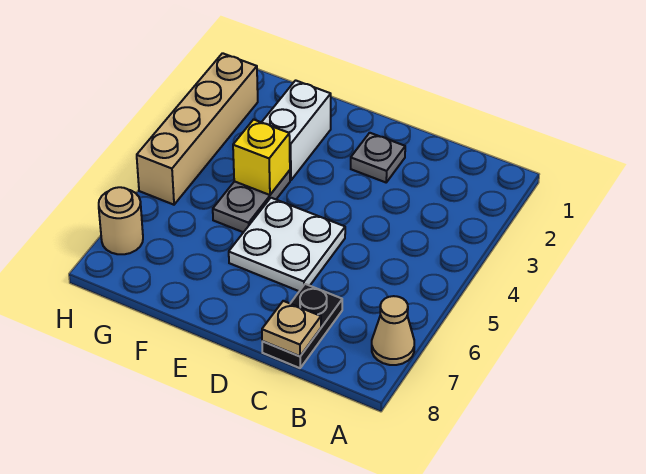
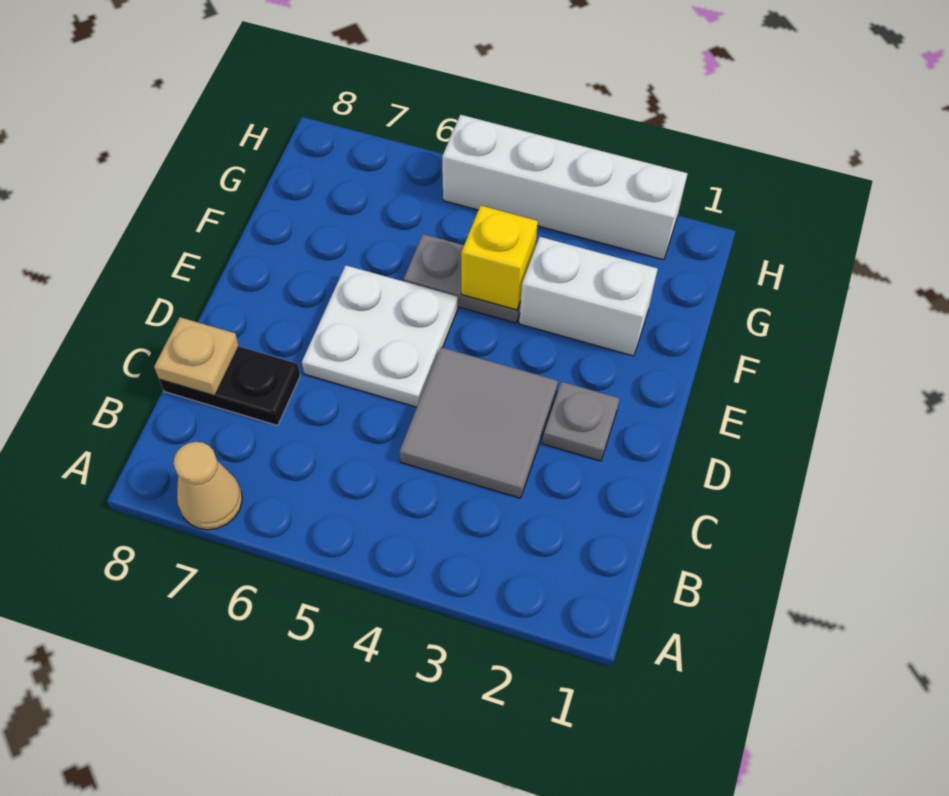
none -> grey tile C3:D4 level 1
tan brick H2:H5 level 1 -> white brick H2:H5 level 1
tan round brick H7 level 1 -> none

